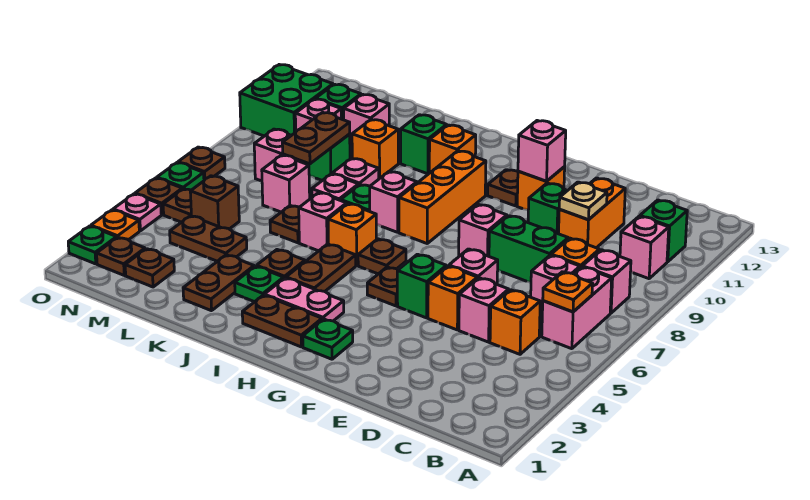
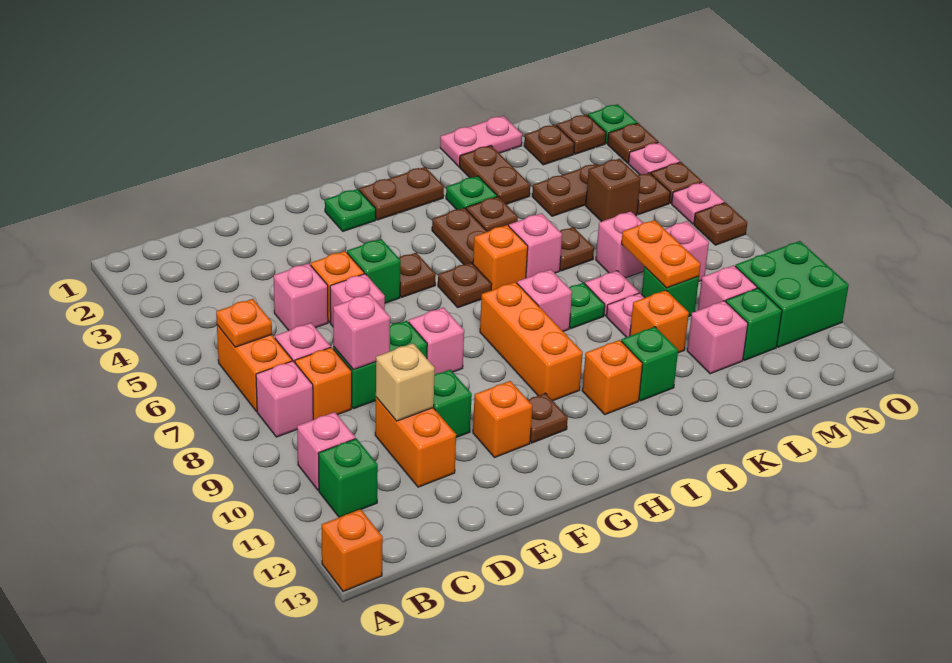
pink brick B6:B7 level 1 -> orange brick B6:B7 level 1
orange brick C5 level 1 -> orange brick A13 level 1
tan plate D10 level 2 -> tan brick D10 level 2
pink brick F11 level 2 -> pink brick D8 level 2
pink plate H3:I3 level 1 -> pink plate K1:L1 level 1
brown plate L8:L9 level 2 -> orange plate L8:L9 level 2
orange plate O3 level 1 -> brown plate O3 level 1
green plate O6 level 1 -> pink plate O6 level 1

